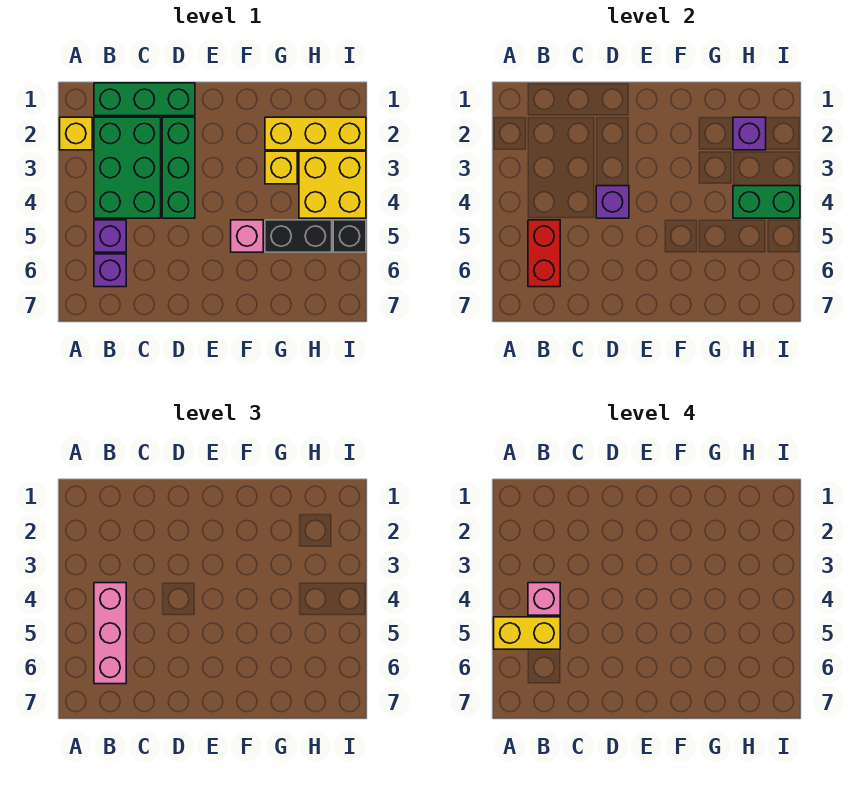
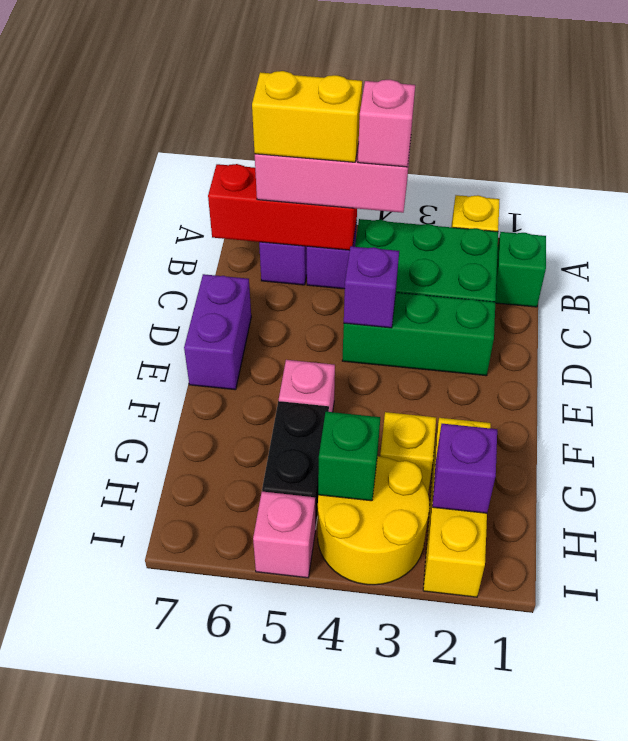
yellow brick A5:B5 level 4 -> yellow brick B5:B6 level 4
green brick B1:D1 level 1 -> green brick B1 level 1
red brick B5:B6 level 2 -> red brick B5:B7 level 2
none -> purple brick D7:E7 level 1
yellow brick H3:I4 level 1 -> yellow round brick H3:I4 level 1
green brick H4:I4 level 2 -> green brick H4 level 2
black brick I5 level 1 -> pink brick I5 level 1

